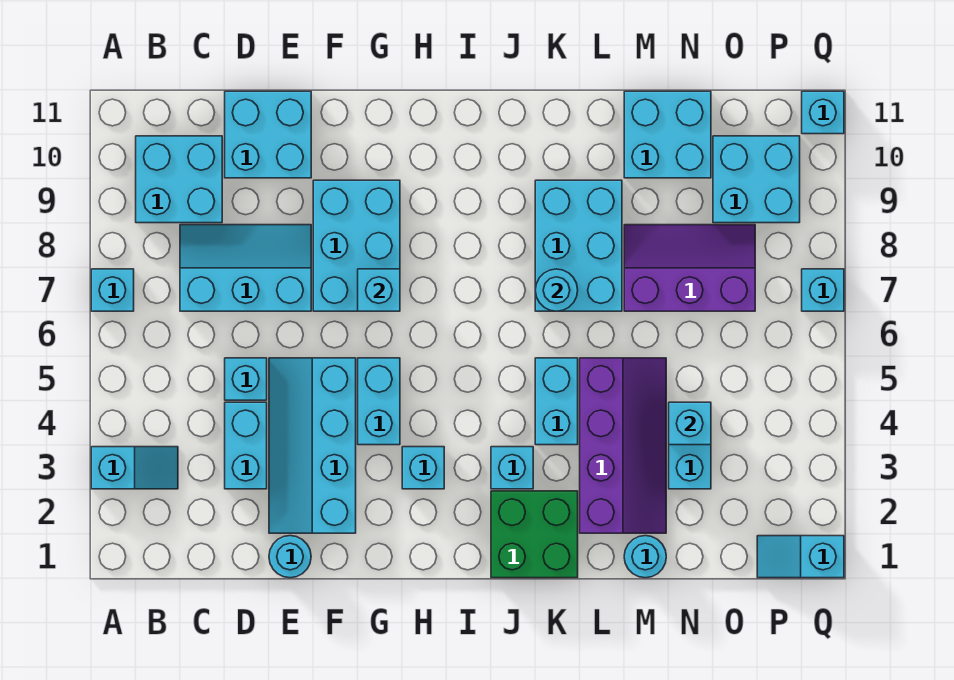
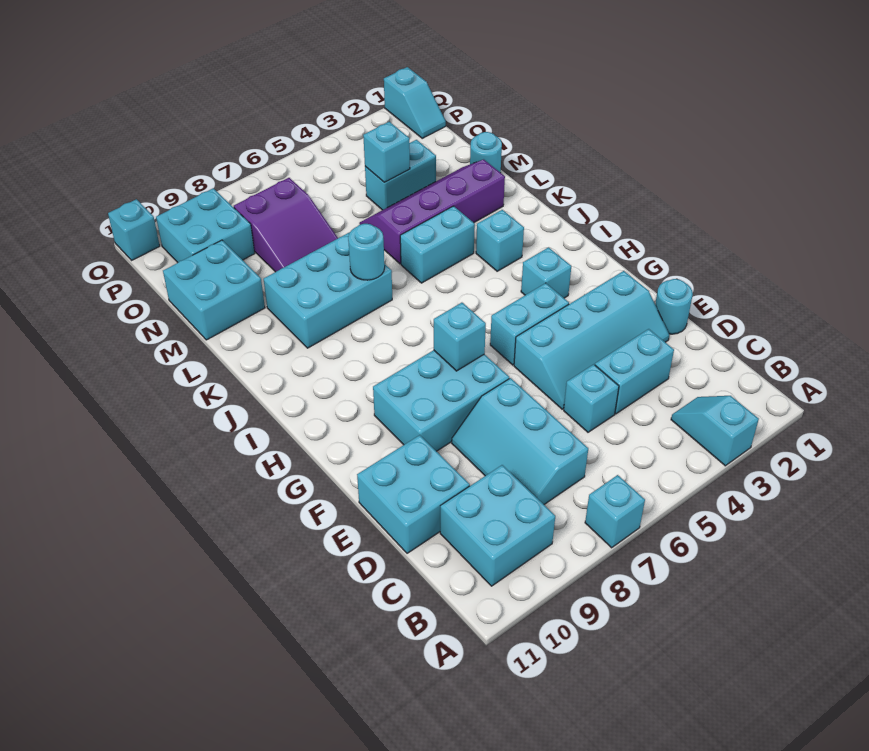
green brick J1:K2 level 1 -> none
purple slope M7:O8 level 1 top 7 -> purple slope M7:O8 level 1 top O
cyan brick Q7 level 1 -> none

